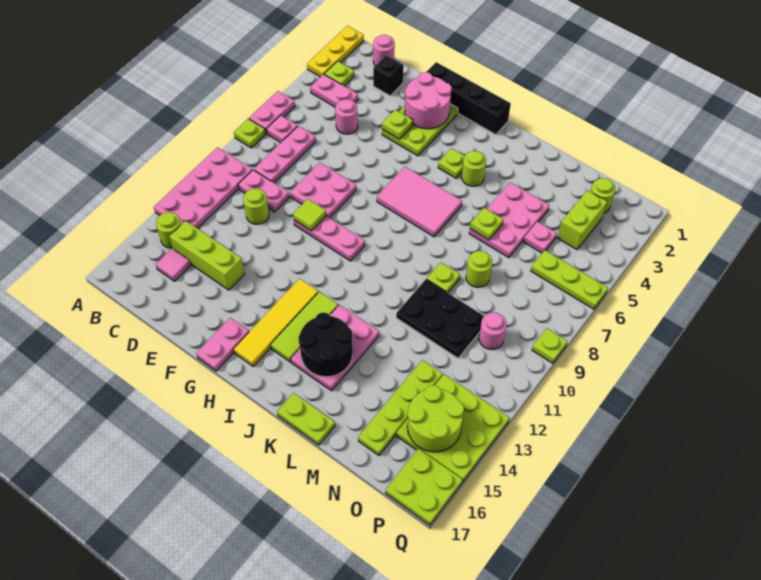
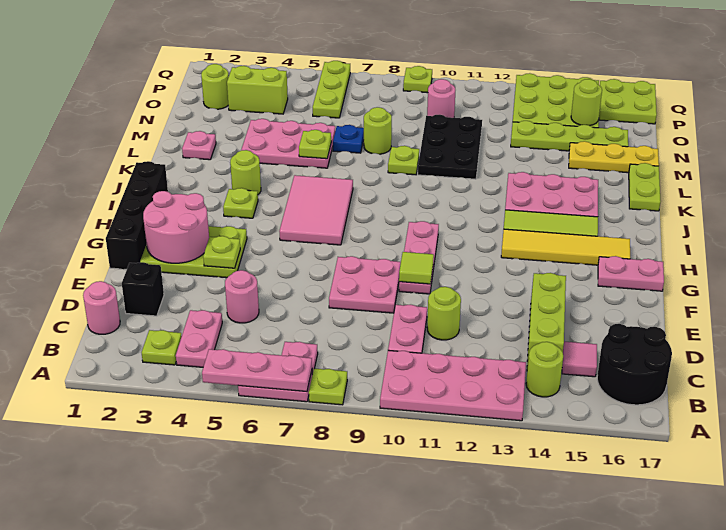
yellow plate A1:A3 level 1 -> yellow plate M15:M17 level 1
pink plate C7:C9 level 1 -> pink plate A5:A7 level 2
black round brick J14:K15 level 2 -> black round brick B16:C17 level 1
none -> blue plate M7 level 1
pink plate N5 level 1 -> pink plate L2 level 1
lime round brick O14:P15 level 2 -> lime round brick O15 level 2

